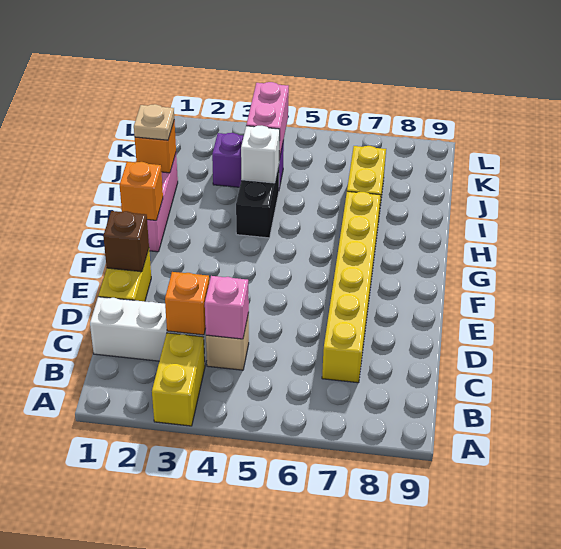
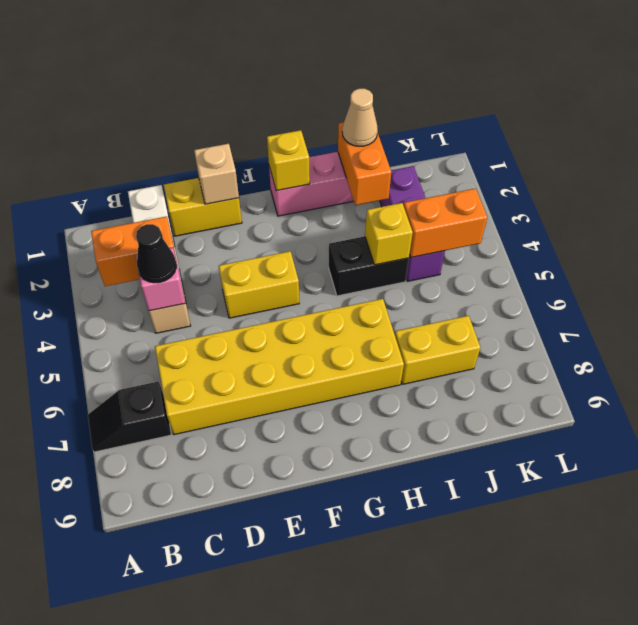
yellow brick A3:B3 level 1 -> yellow brick E4:F4 level 1
none -> black slope A7:B7 level 1 top B
orange brick C3 level 2 -> orange brick B3:C3 level 2
none -> black cone C4 level 3
yellow brick C7:H7 level 1 -> yellow brick C6:H7 level 1
brown brick E1 level 2 -> tan brick E1 level 2
orange brick G1 level 2 -> yellow brick G1 level 2
orange brick I1 level 2 -> orange brick I1:I2 level 2
tan plate I1 level 3 -> tan cone I1 level 3
white brick I4 level 2 -> yellow brick I4 level 2
purple brick J3:J4 level 1 -> purple brick J2:J4 level 1
pink brick J4:K4 level 2 -> orange brick J4:K4 level 2

